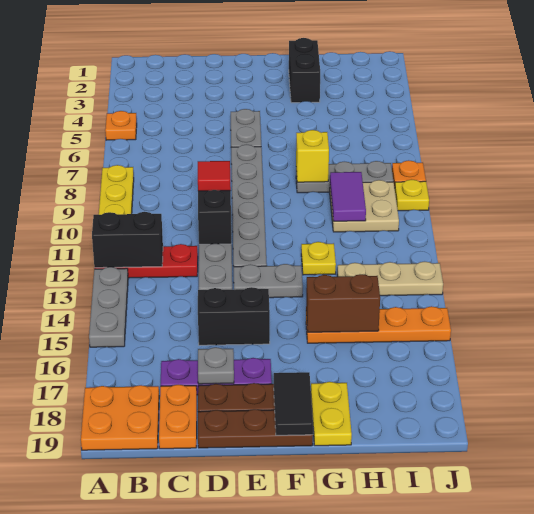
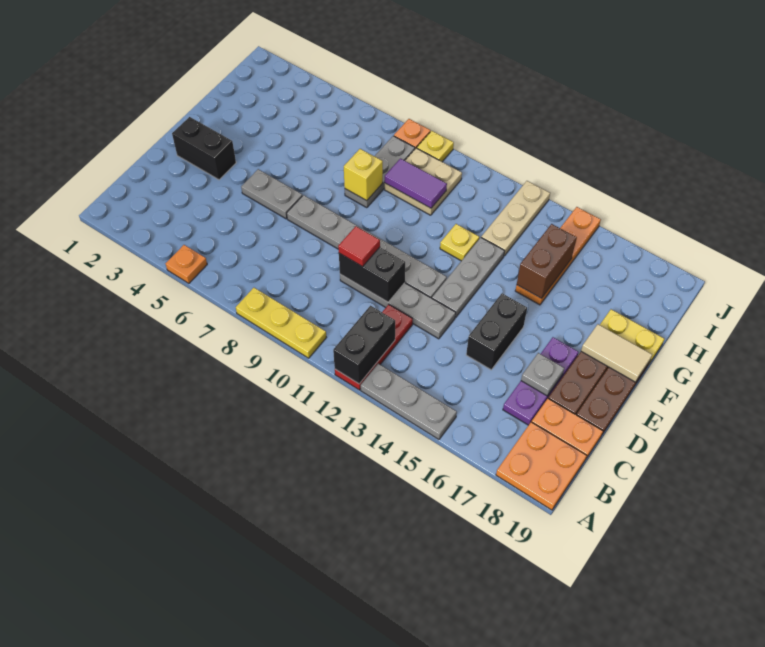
grey plate E13:F13 level 1 -> grey plate E13:G13 level 1
black tile F18:F19 level 2 -> tan tile F18:F19 level 2
black brick G2:G3 level 1 -> black brick E2:E3 level 1

